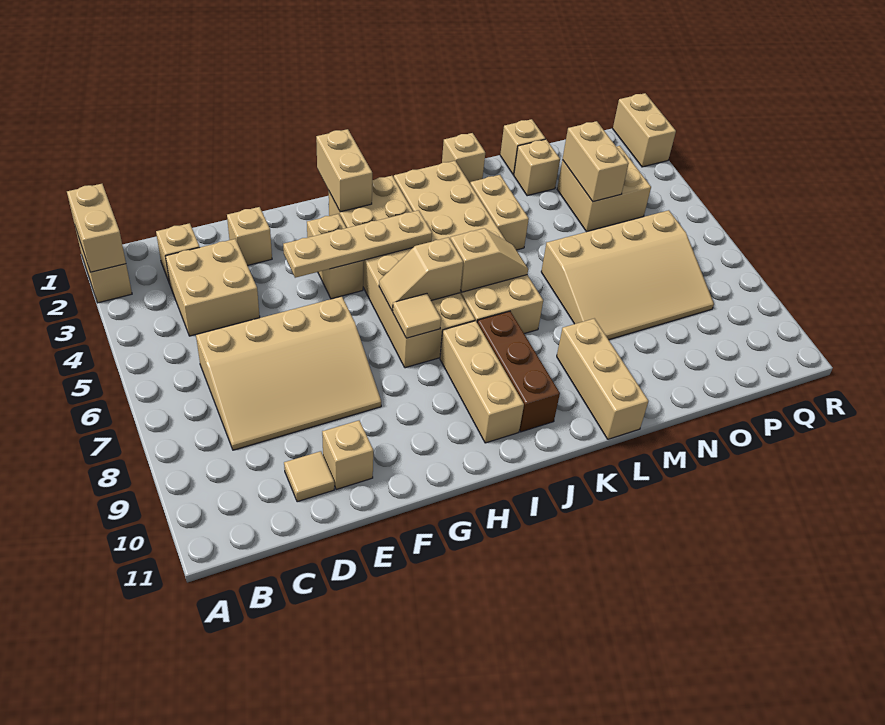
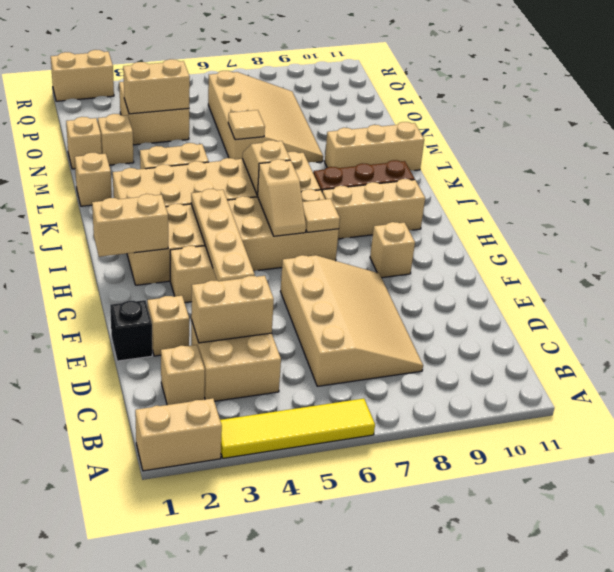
tan brick A1:A2 level 2 -> tan brick D3:D4 level 2
none -> yellow tile A3:A6 level 1
tan tile D10 level 1 -> tan tile M6 level 2
none -> black brick E1 level 1
tan brick E10 level 1 -> tan brick G9 level 1

